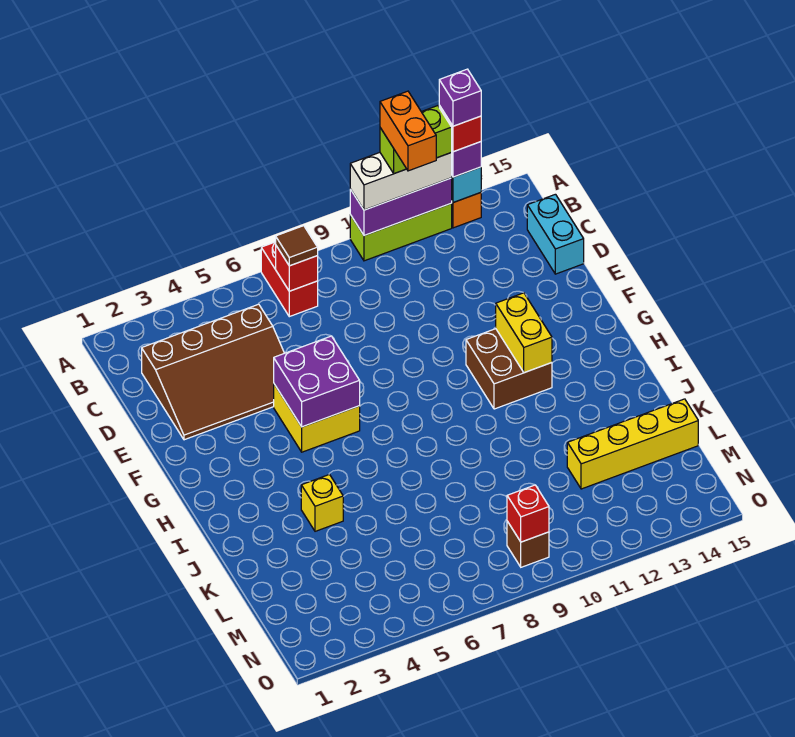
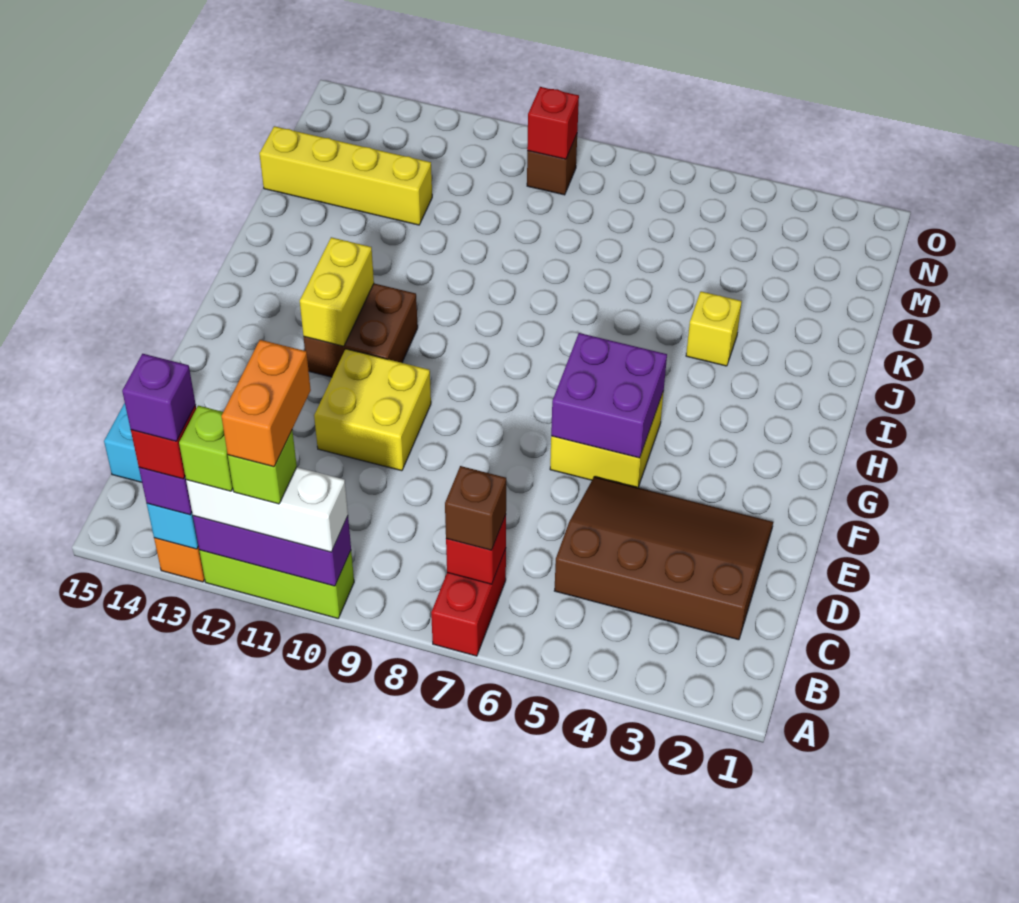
brown tile B7 level 3 -> brown brick B7 level 3
none -> yellow brick E10:F11 level 1

